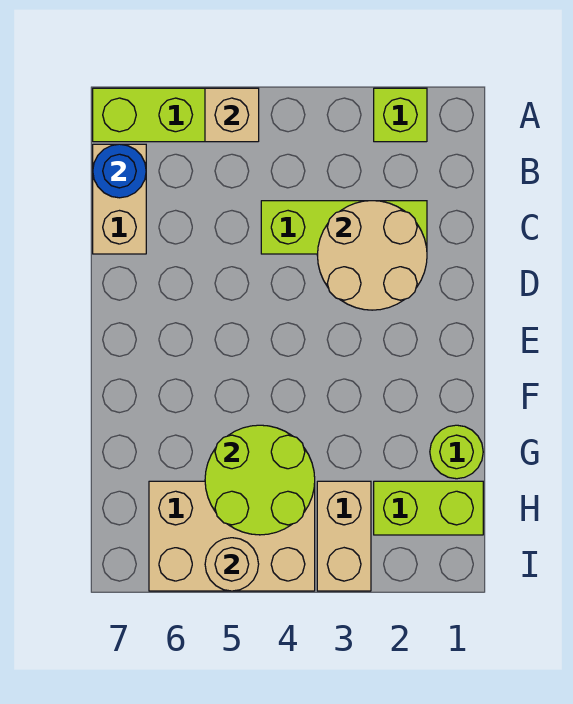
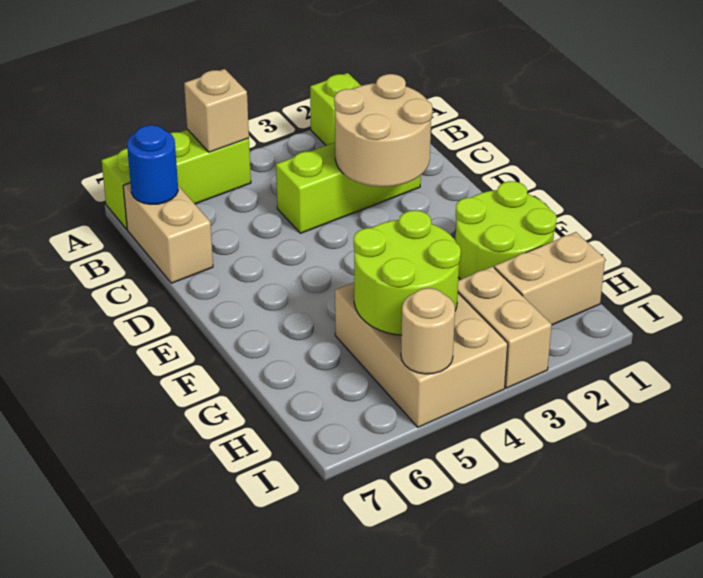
lime round brick G1 level 1 -> lime round brick F1:G2 level 1
lime brick H1:H2 level 1 -> tan brick H1:H2 level 1
tan brick H4:I6 level 1 -> tan brick G4:I5 level 1

